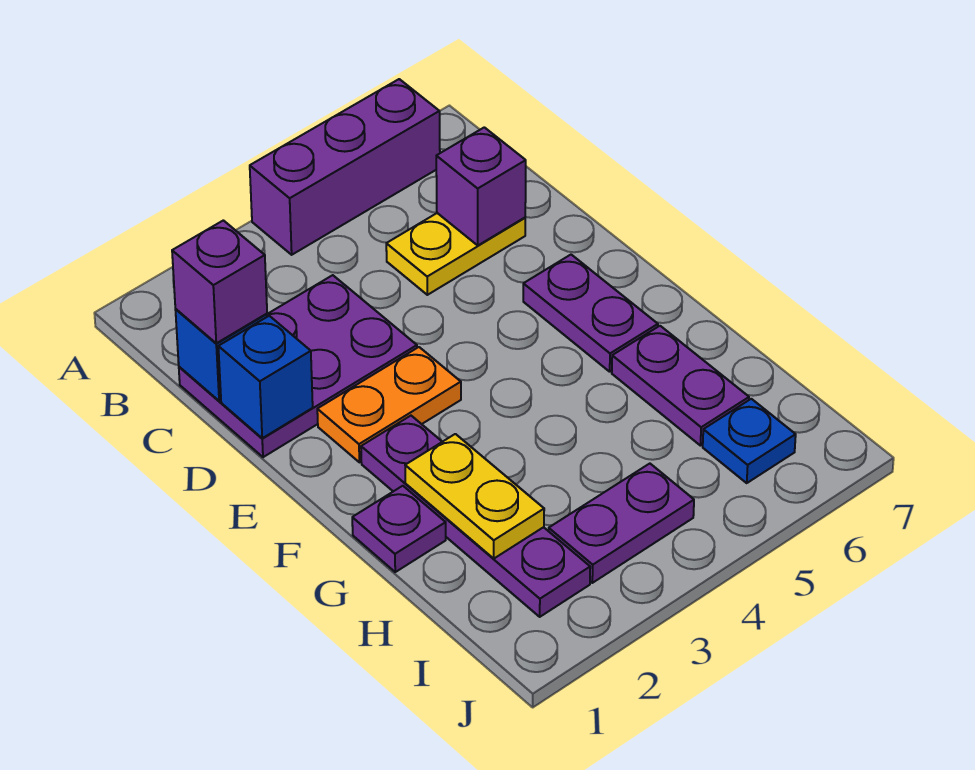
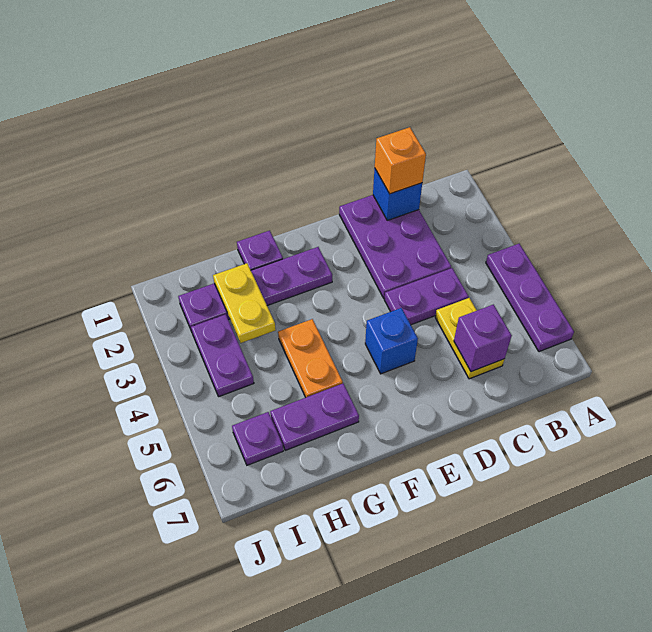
purple brick A4:A6 level 1 -> purple plate A4:A6 level 1
purple brick C1 level 3 -> orange brick C1 level 3
blue brick D1 level 2 -> blue brick E5 level 1
orange plate E2:E3 level 1 -> orange plate G4:G5 level 1
purple plate E6:F6 level 1 -> purple plate C4:D4 level 1
yellow plate G2:H2 level 2 -> yellow plate H2:H3 level 2
blue plate I6 level 1 -> purple plate I6 level 1

